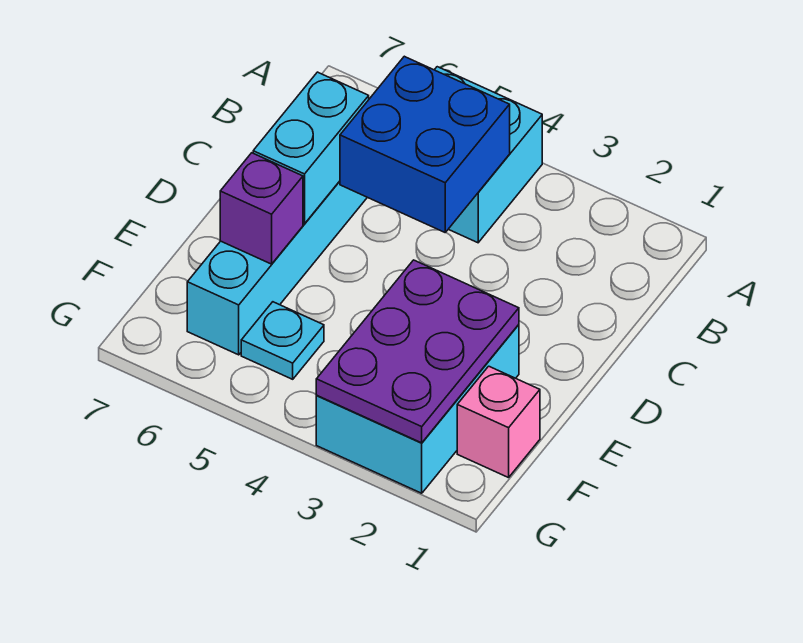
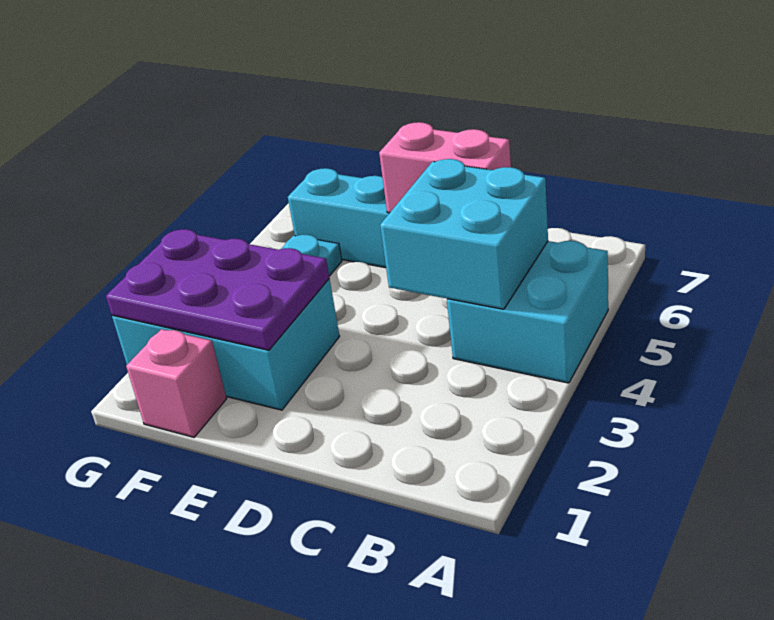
blue brick B4:C5 level 2 -> cyan brick B4:C5 level 2
cyan brick C6:D6 level 2 -> pink brick C6:D6 level 2
purple brick E6 level 2 -> none

